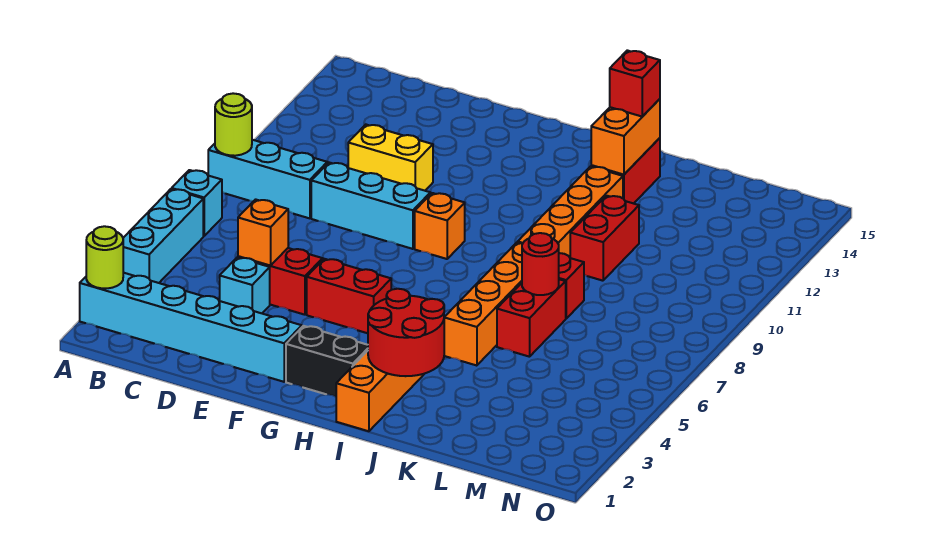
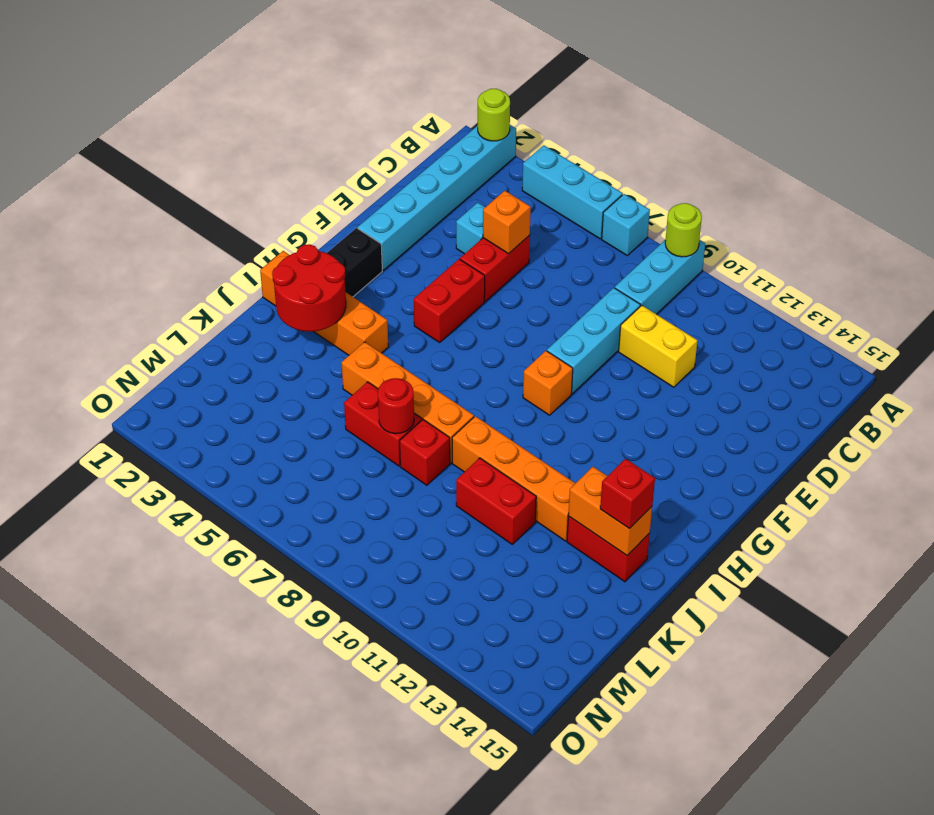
yellow brick D11:E11 level 1 -> yellow brick D10:D11 level 1

